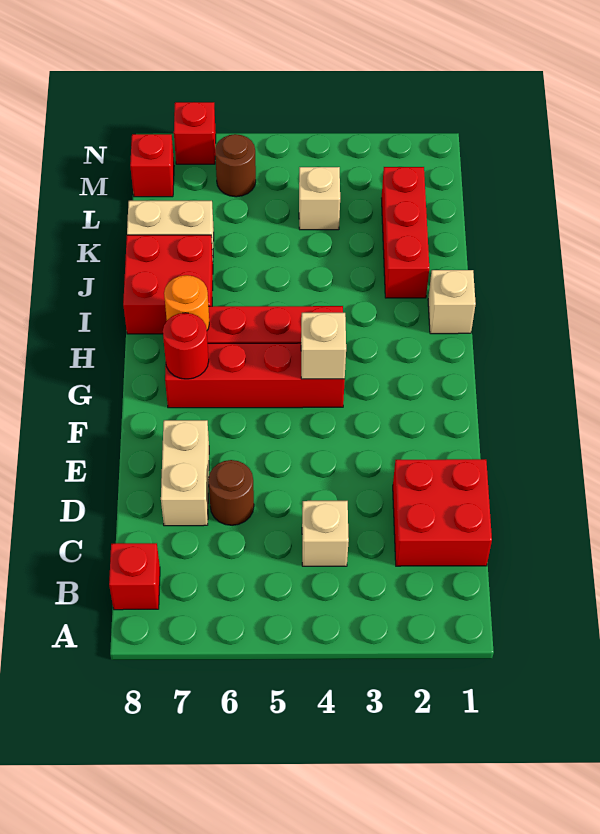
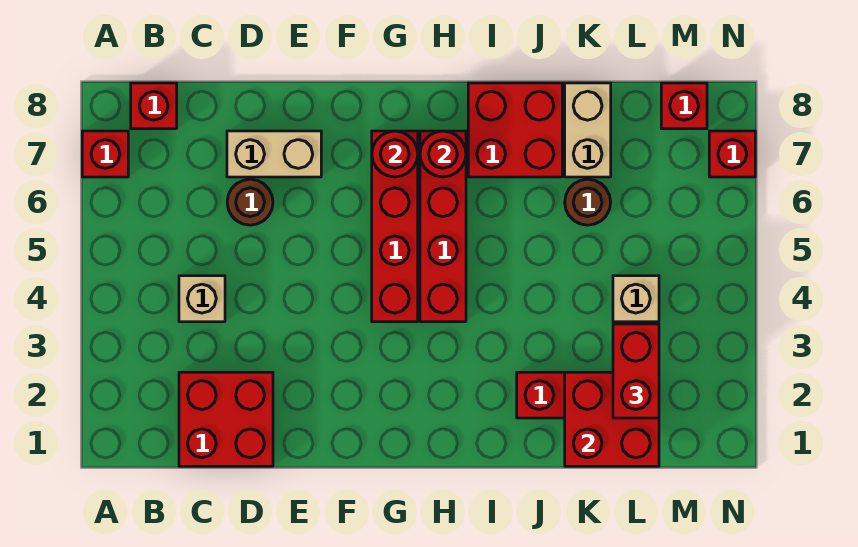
none -> red brick A7 level 1
tan brick G4 level 2 -> none
orange round brick H7 level 2 -> red round brick H7 level 2
tan brick I1 level 1 -> none
none -> red brick K1:L2 level 2
none -> red brick L2:L3 level 3
brown round brick M6 level 1 -> brown round brick K6 level 1

